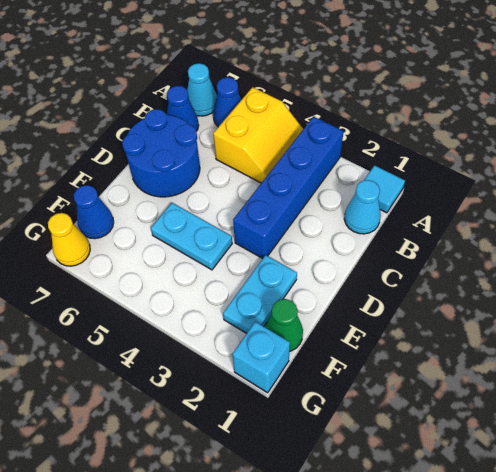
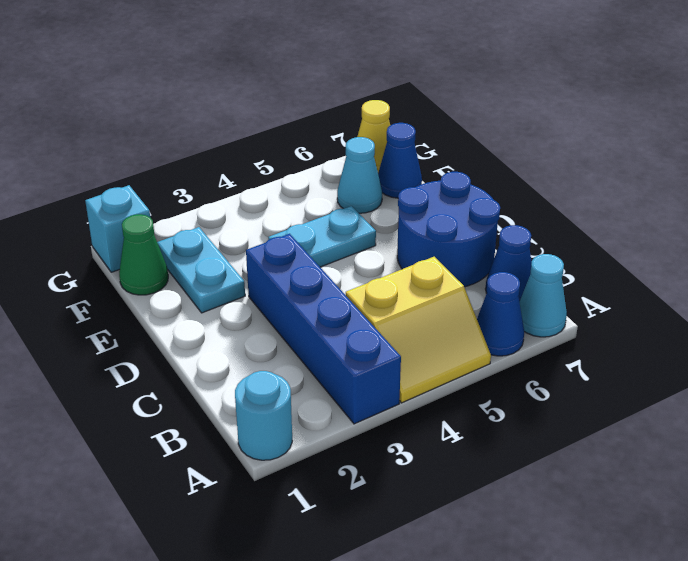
cyan tile A1 level 1 -> cyan round brick A1 level 1
yellow slope A4:B5 level 1 top 5 -> yellow slope A4:B5 level 1 top B
cyan cone B1 level 1 -> cyan cone F6 level 1

